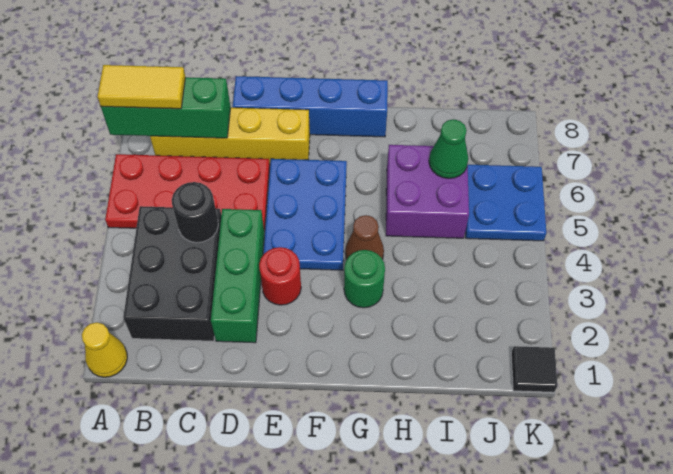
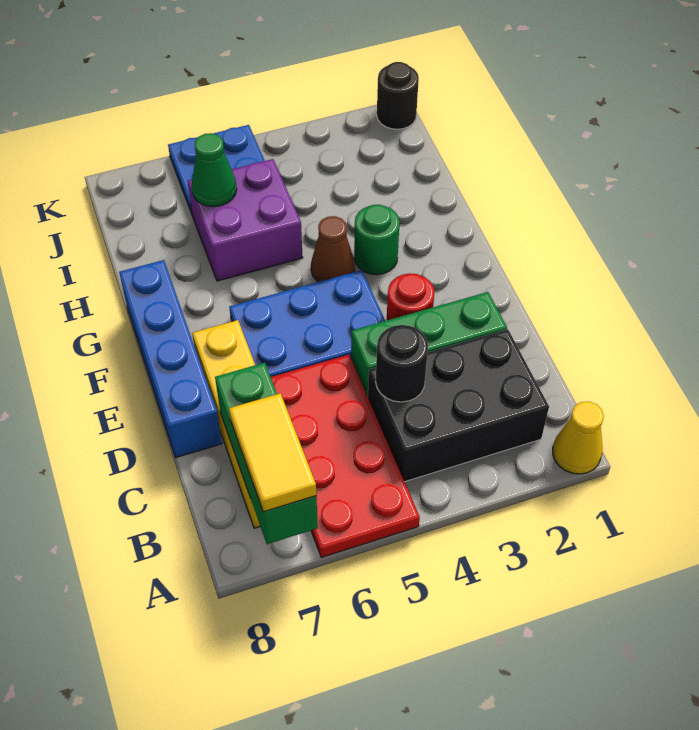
black tile K1 level 1 -> black round brick K1 level 1

